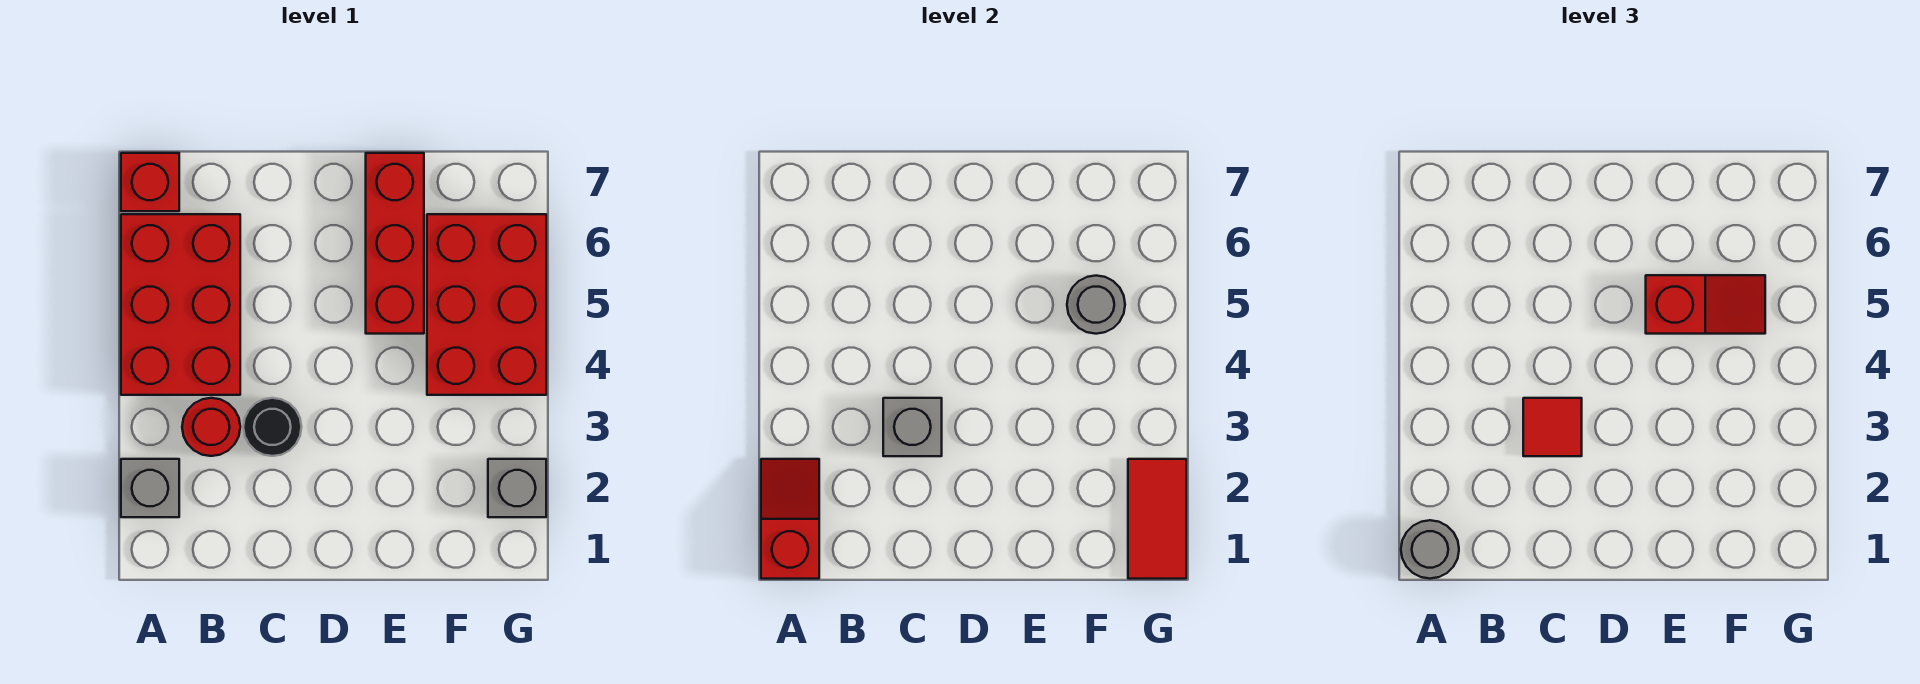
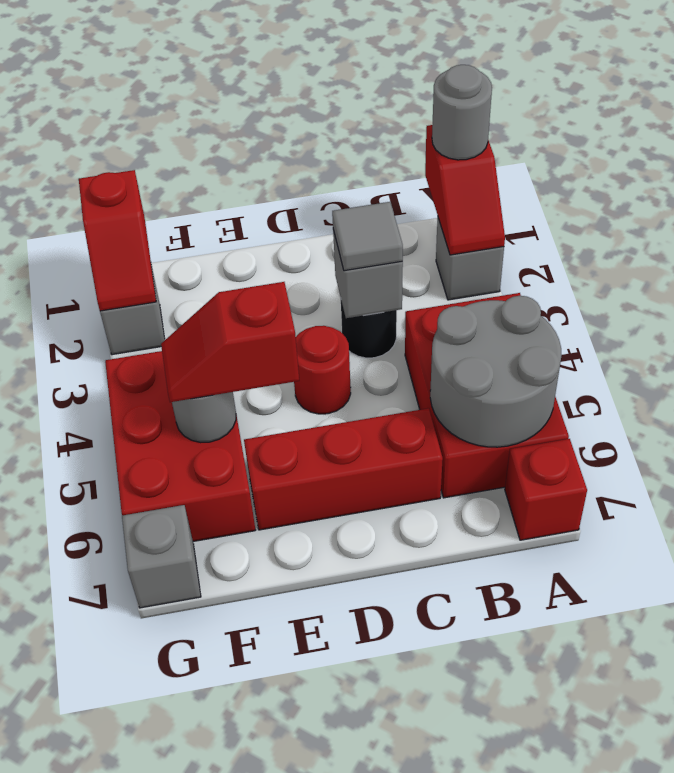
none -> grey round brick A5:B6 level 2
red round brick B3 level 1 -> red round brick D4 level 1
red tile C3 level 3 -> grey tile C3 level 3
red brick E5:E7 level 1 -> red brick C6:E6 level 1
red tile G1:G2 level 2 -> red slope G1:G2 level 2 top 1
none -> grey brick G7 level 1

